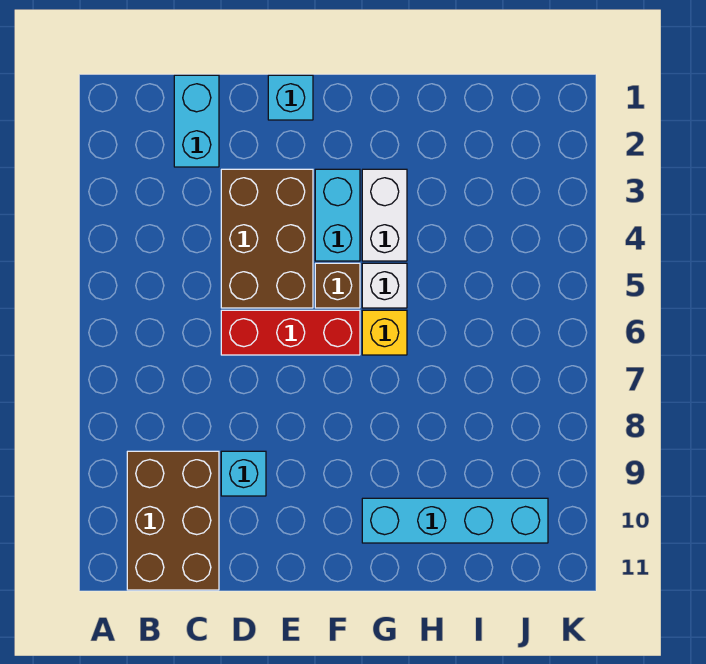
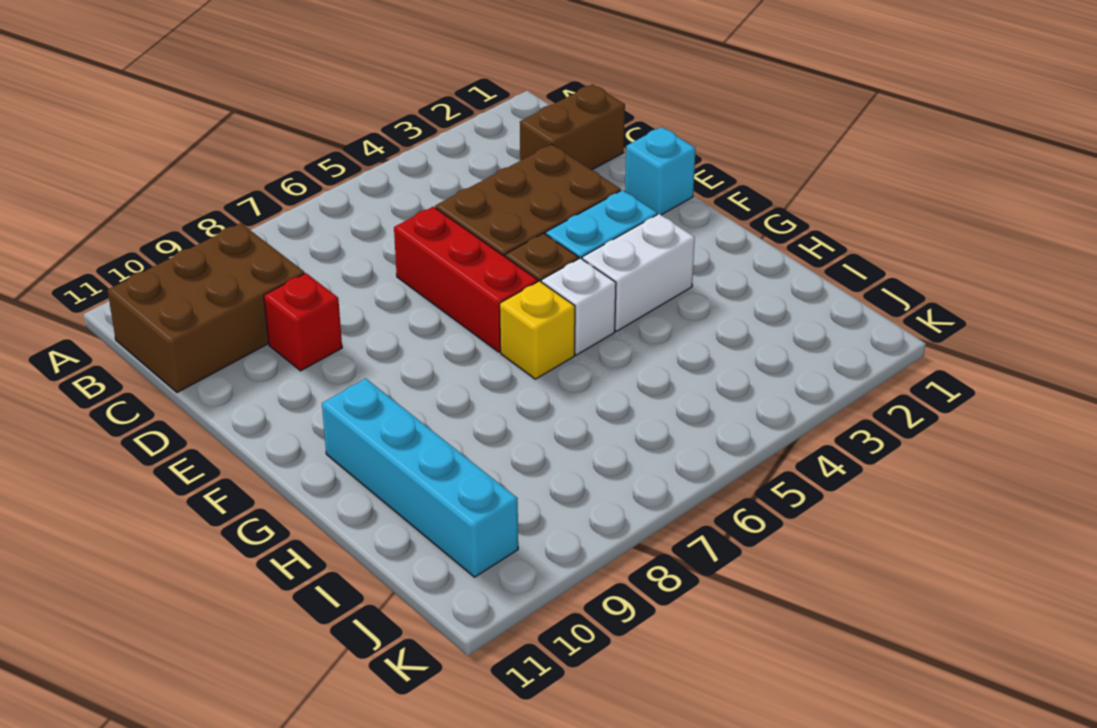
cyan brick C1:C2 level 1 -> brown brick C1:C2 level 1
cyan brick D9 level 1 -> red brick D9 level 1

